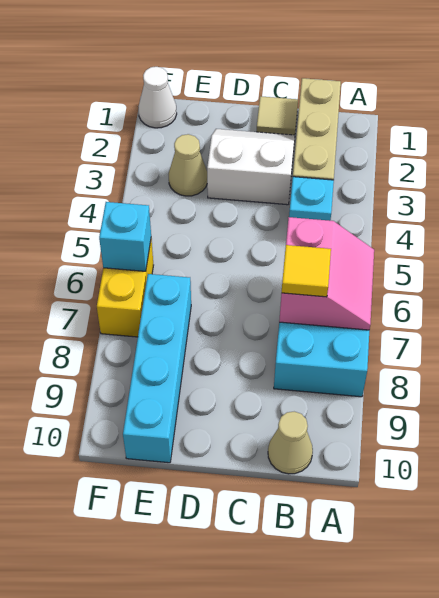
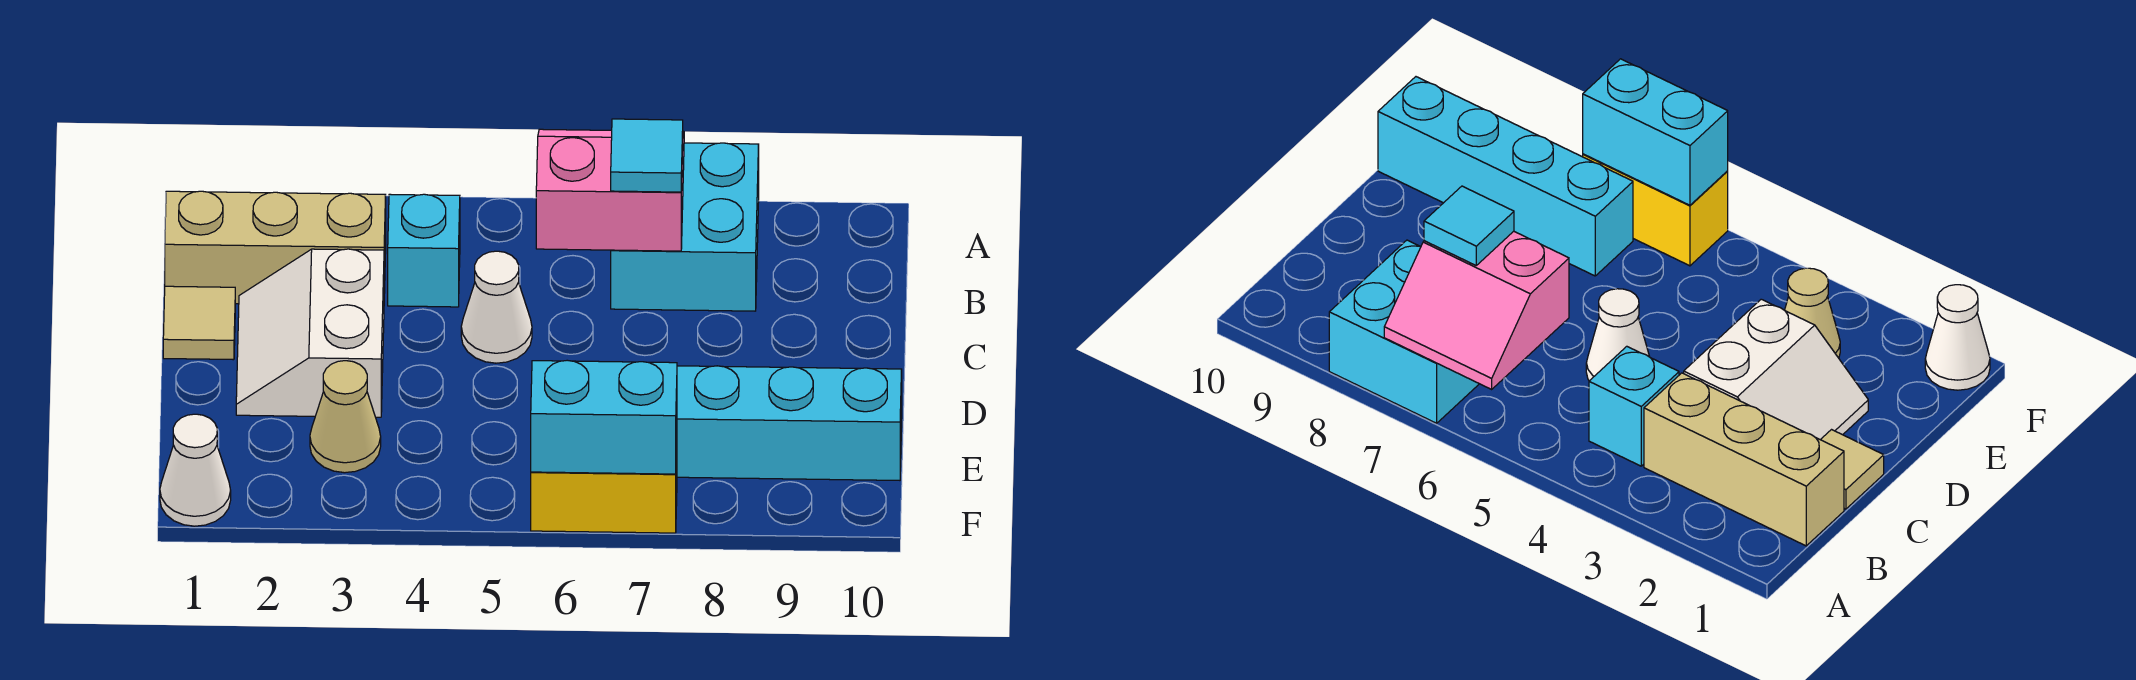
yellow tile B7 level 3 -> cyan tile B7 level 3
tan cone B10 level 1 -> none
none -> white cone C5 level 1
cyan brick F6 level 2 -> cyan brick F6:F7 level 2

